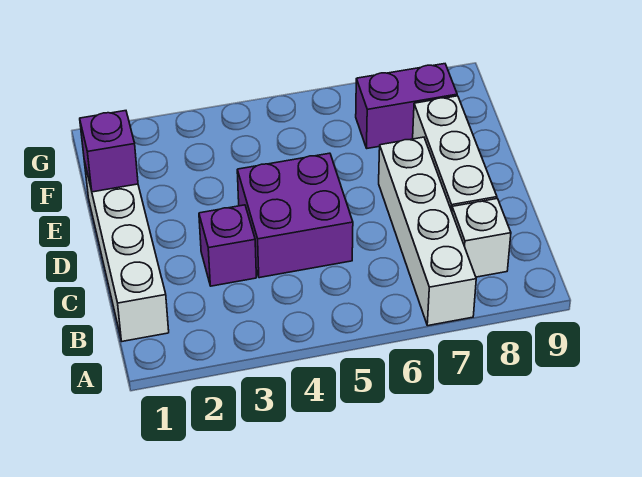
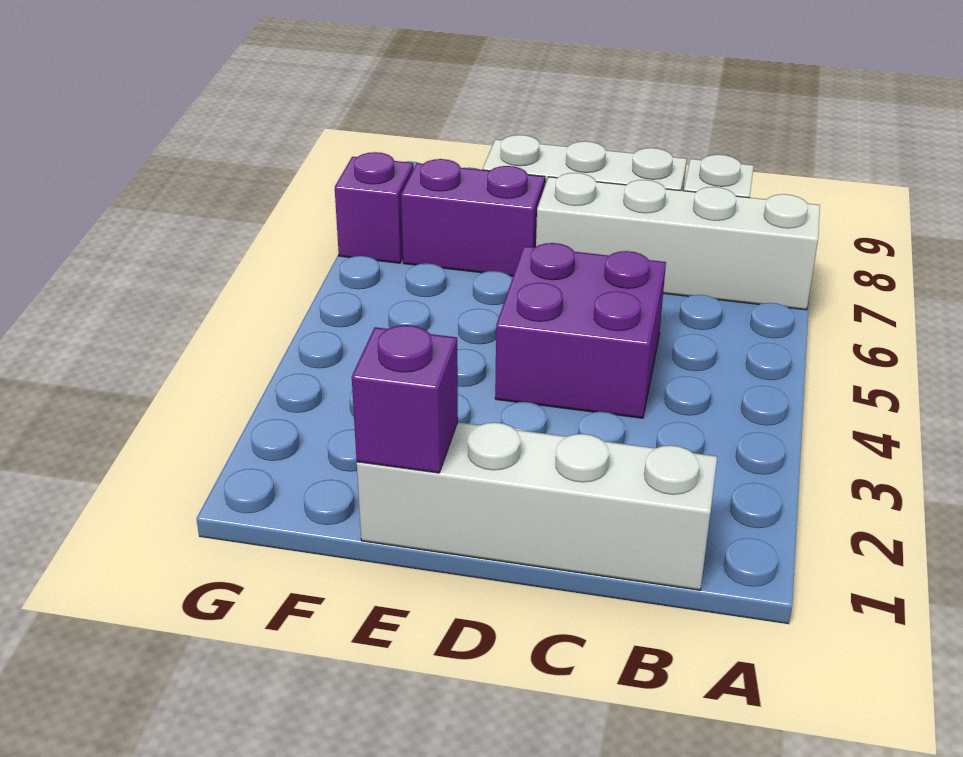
purple brick C3 level 1 -> purple brick G7 level 1
purple brick F7:F8 level 1 -> purple brick E7:F7 level 1

